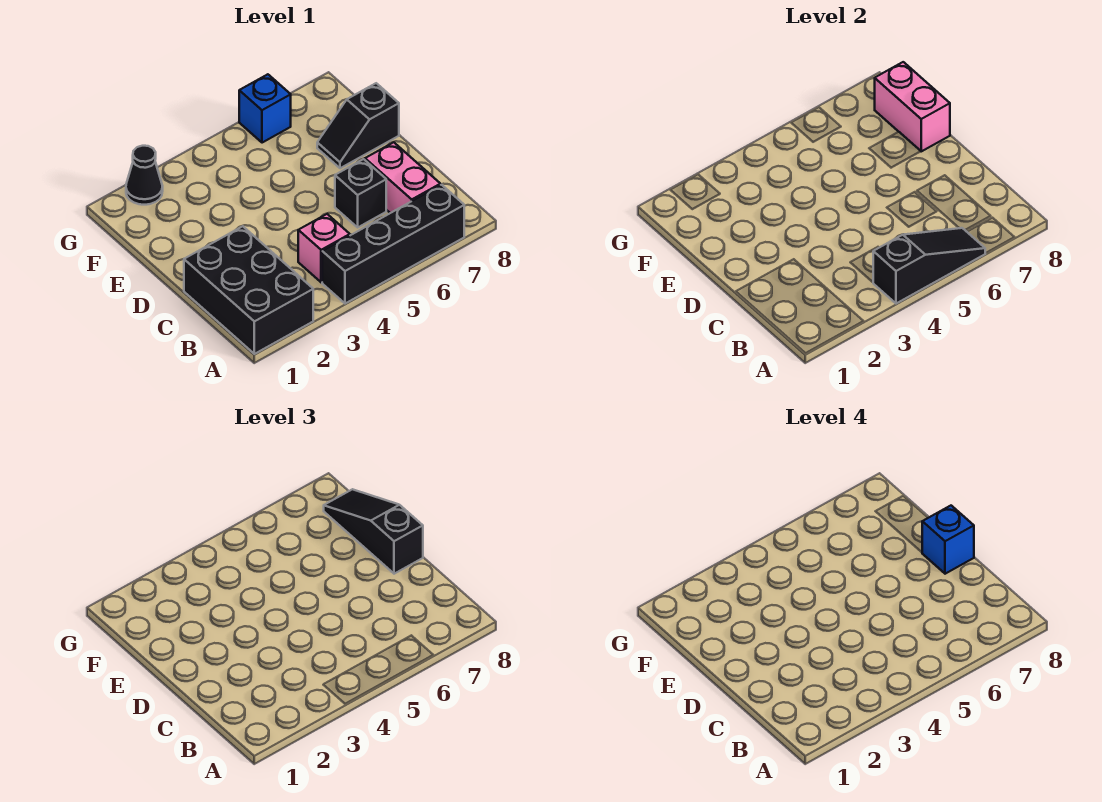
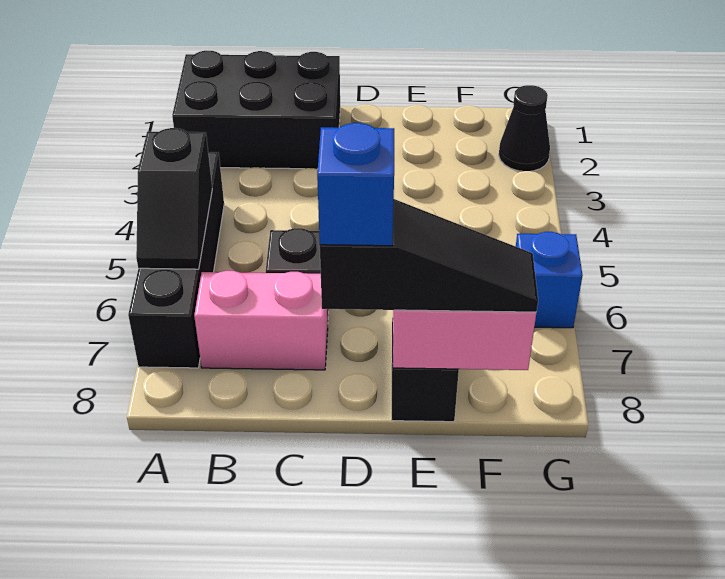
black slope A4:A6 level 2 top 4 -> black slope A5:A6 level 2 top 5
pink brick B4 level 1 -> none

